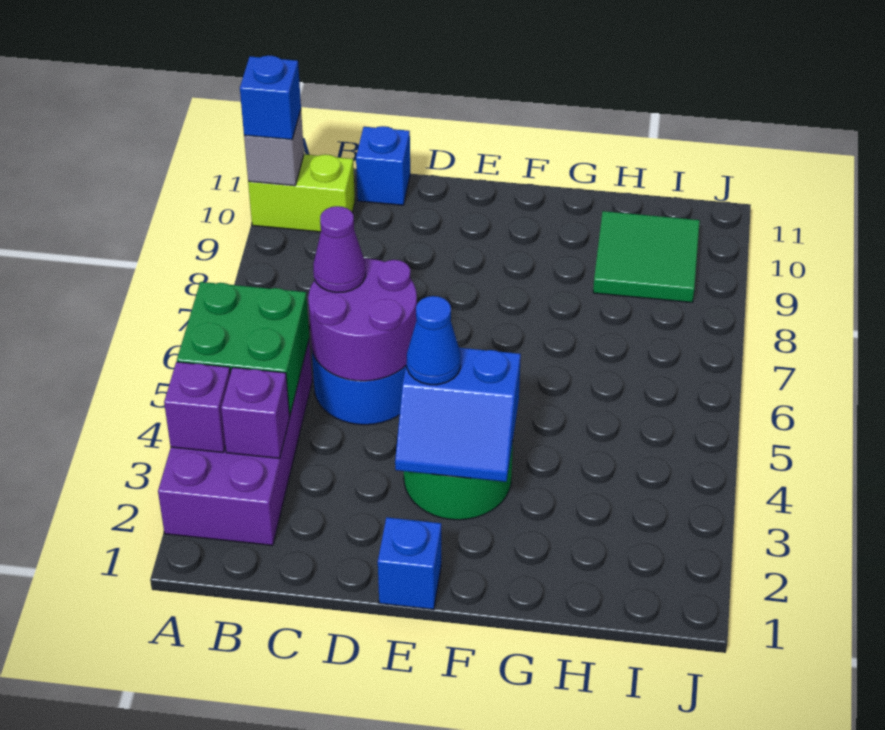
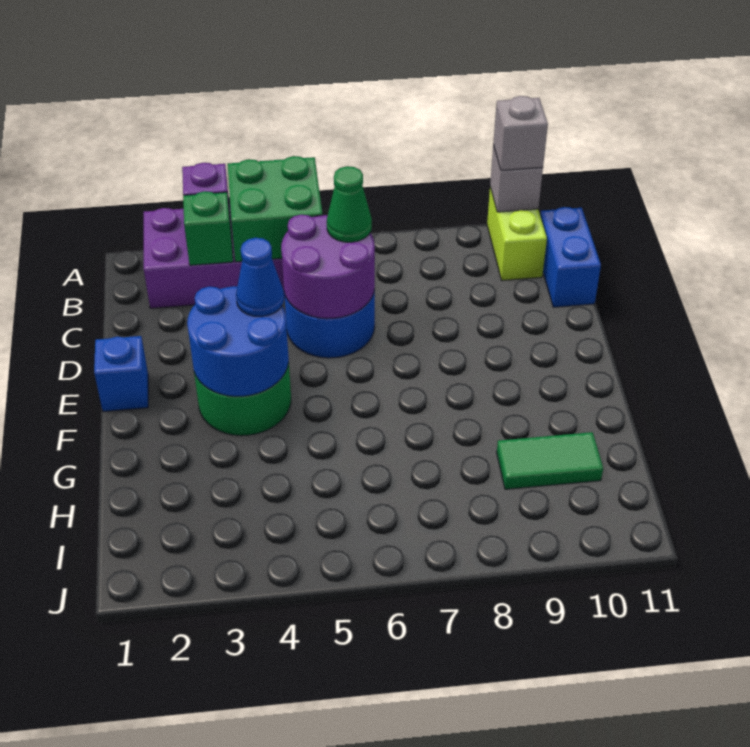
blue brick A10 level 3 -> grey brick A10 level 3
purple brick B3 level 2 -> green brick B3 level 2
purple cone C6 level 3 -> green cone C6 level 3
blue brick C11 level 1 -> blue brick B11:C11 level 1
blue slope E3:F4 level 2 top 4 -> blue round brick E3:F4 level 2
green tile H9:I10 level 1 -> green tile H9:H10 level 1

